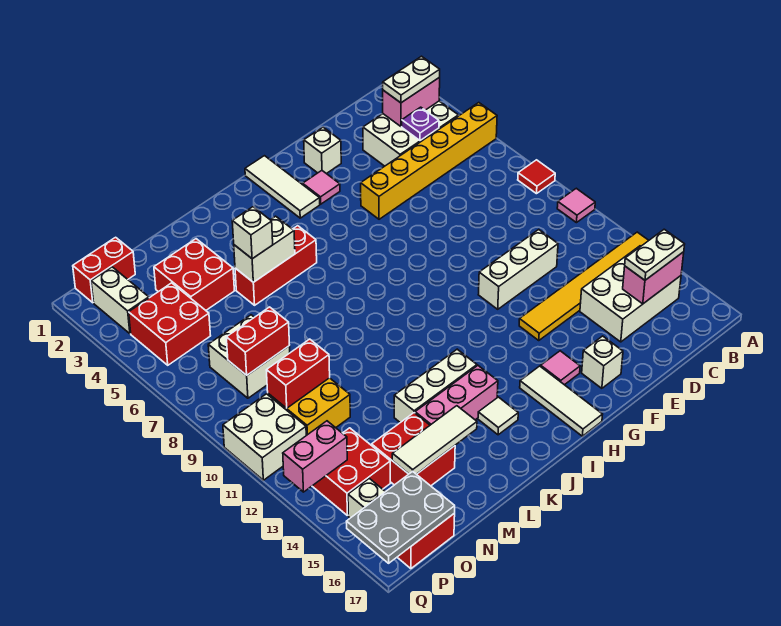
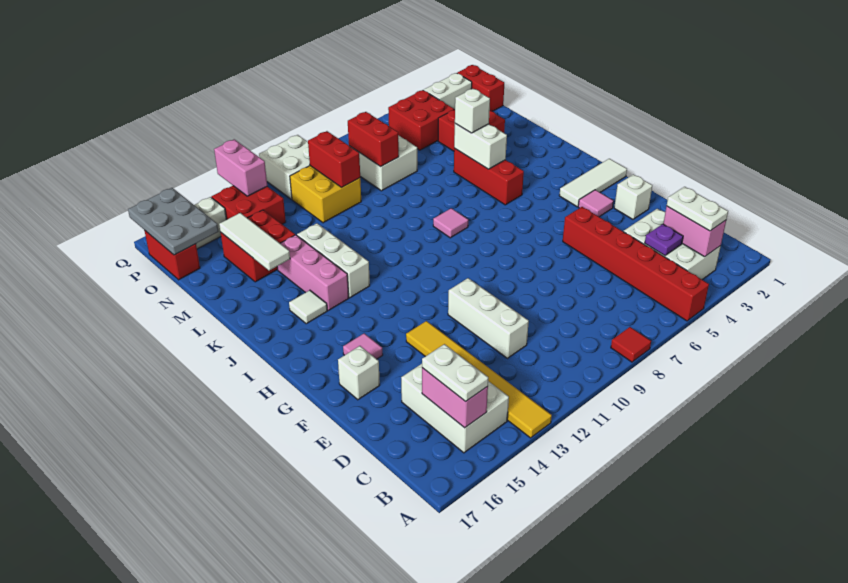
yellow brick A5:F5 level 1 -> red brick A5:F5 level 1
pink tile A10 level 1 -> pink tile J8 level 1
white tile H15:H17 level 1 -> none

